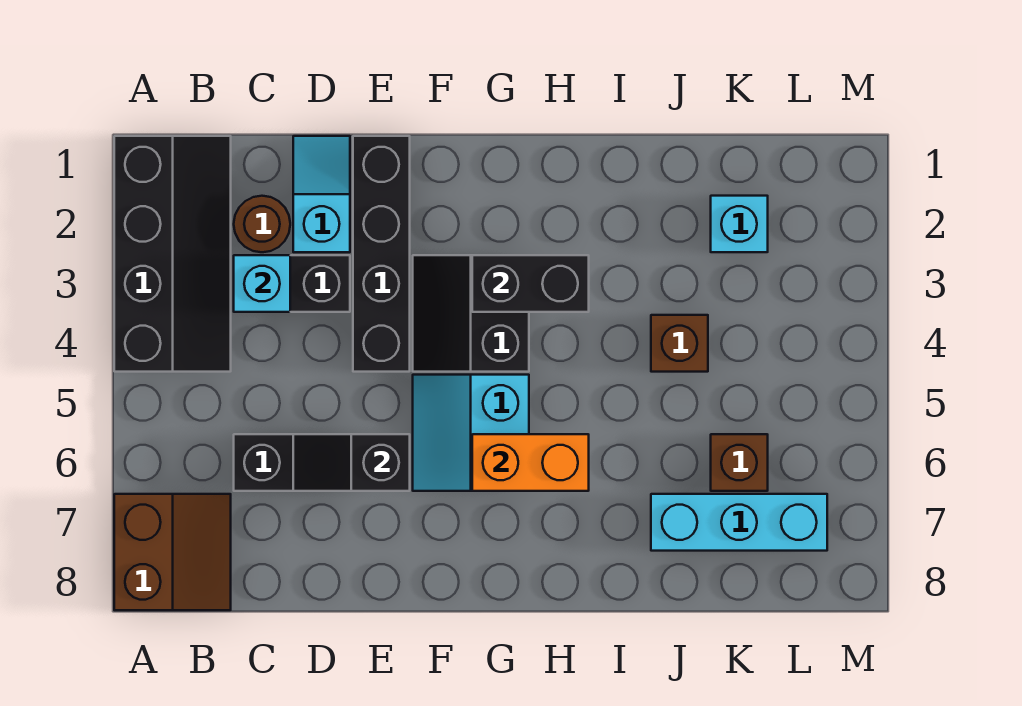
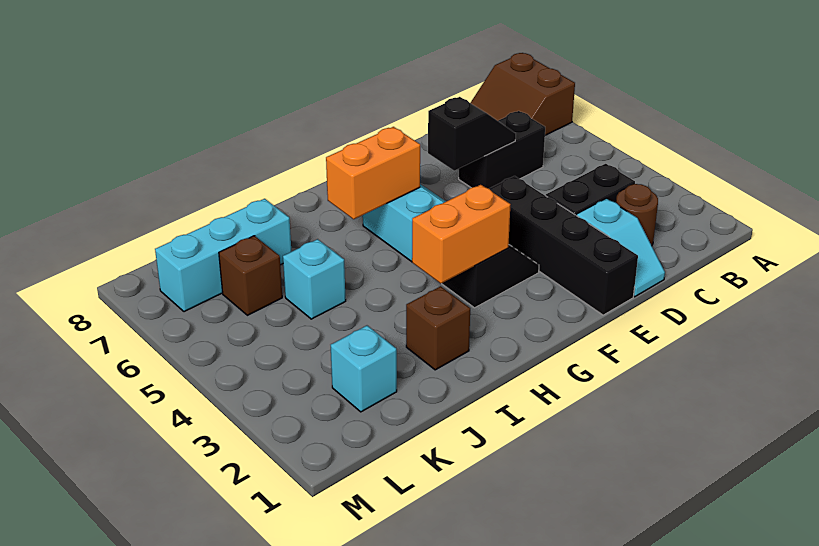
black slope A1:B4 level 1 top A -> none
cyan brick C3 level 2 -> cyan brick J5 level 1
black brick G3:H3 level 2 -> orange brick G3:H3 level 2
brown brick J4 level 1 -> brown brick I2 level 1

